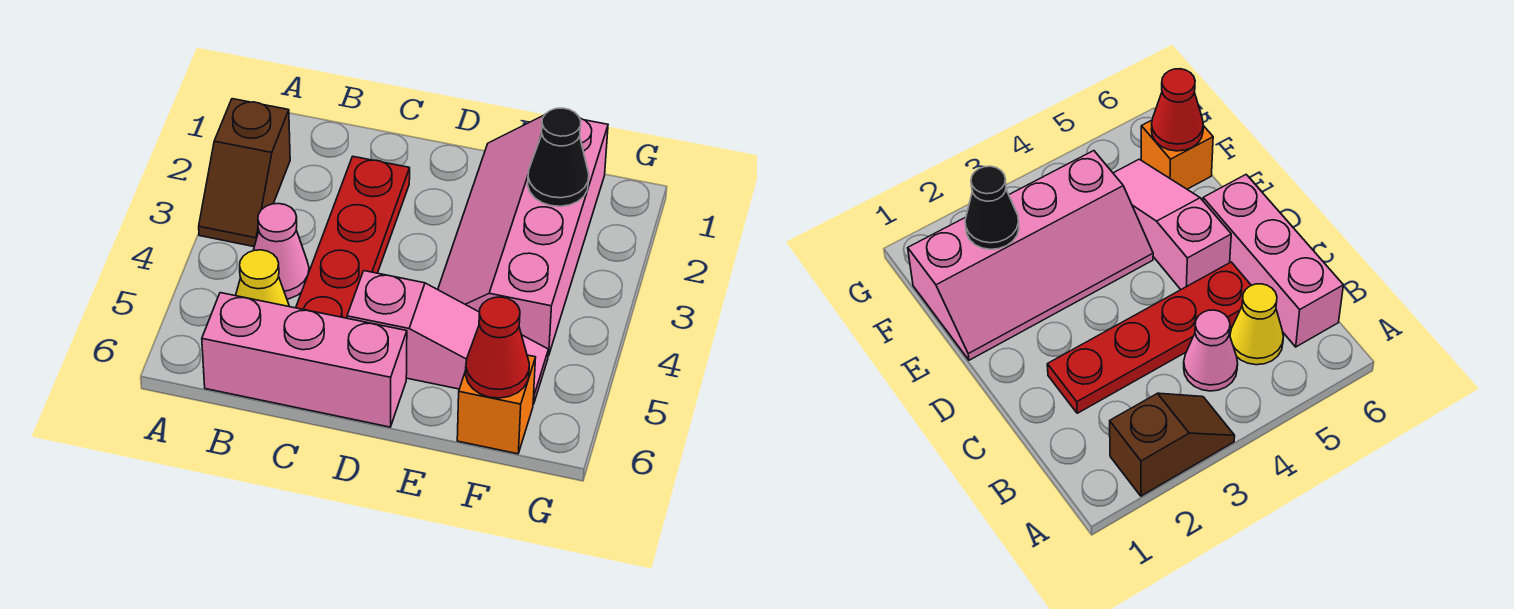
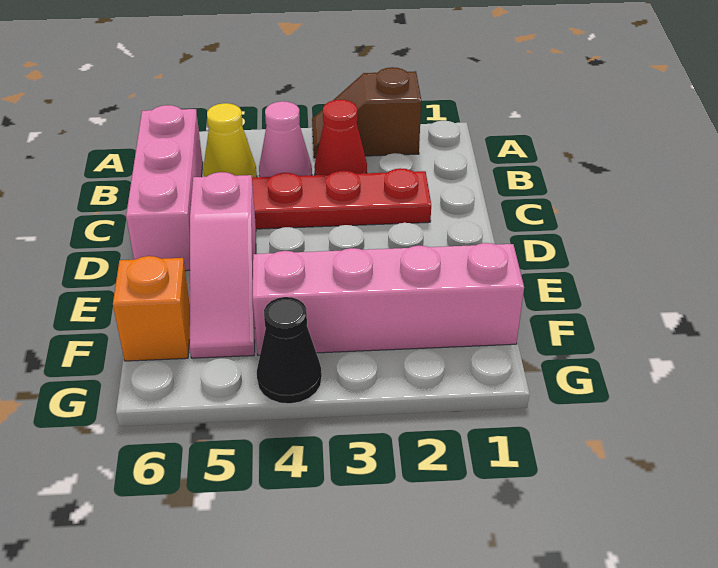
black cone F2 level 2 -> black cone G4 level 1
red cone F6 level 2 -> red cone B3 level 1

